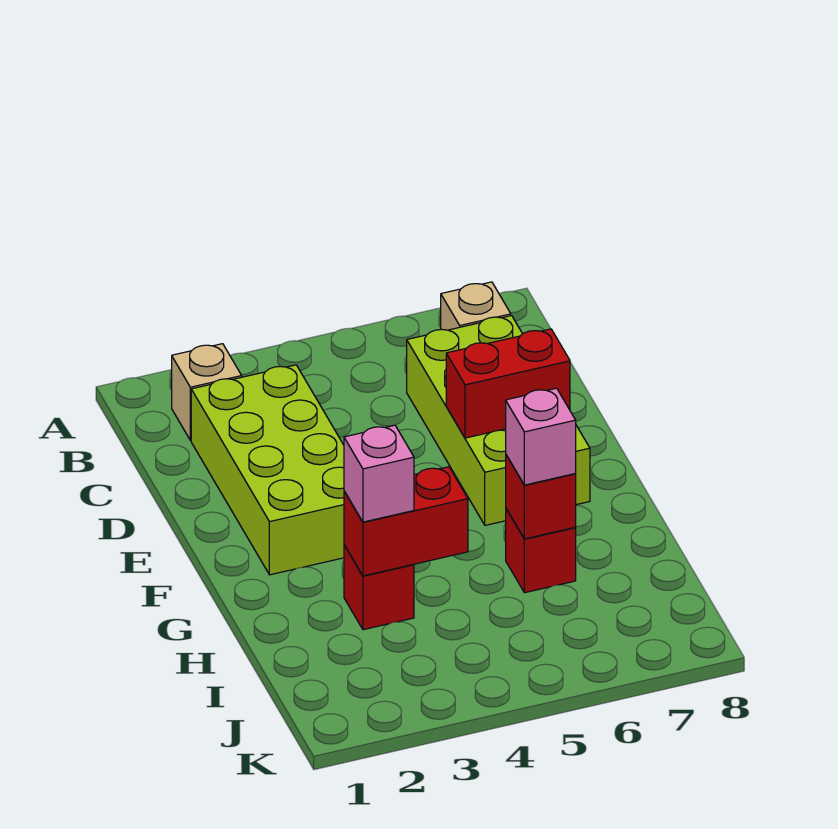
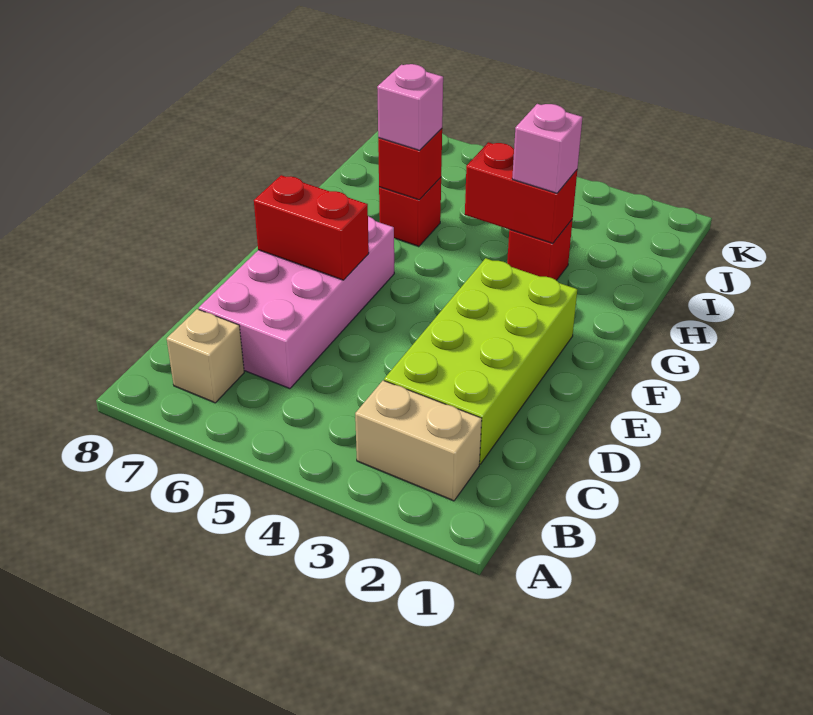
tan brick B2 level 1 -> tan brick B2:B3 level 1
lime brick C6:F7 level 1 -> pink brick C6:F7 level 1

